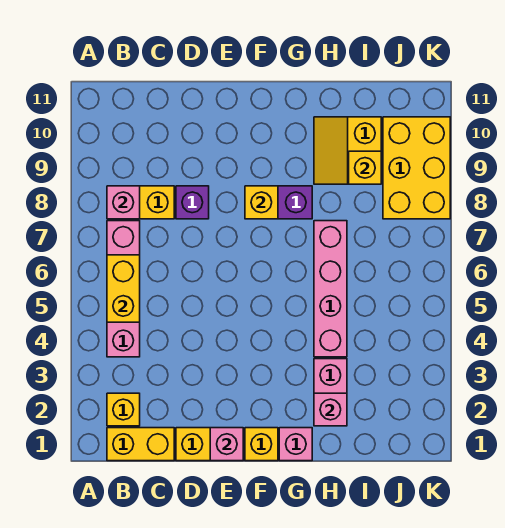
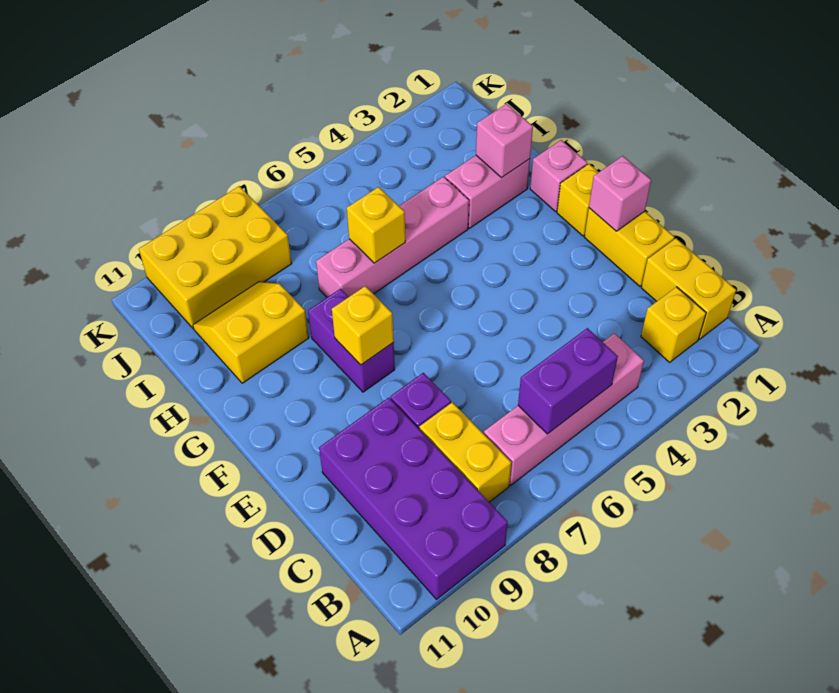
none -> purple brick A9:D10 level 1
yellow brick B5:B6 level 2 -> purple brick B5:B6 level 2
pink brick B8 level 2 -> none
yellow slope H9:I10 level 1 top I -> yellow slope H9:I10 level 1 top H
yellow brick I9 level 2 -> yellow brick H6 level 2

